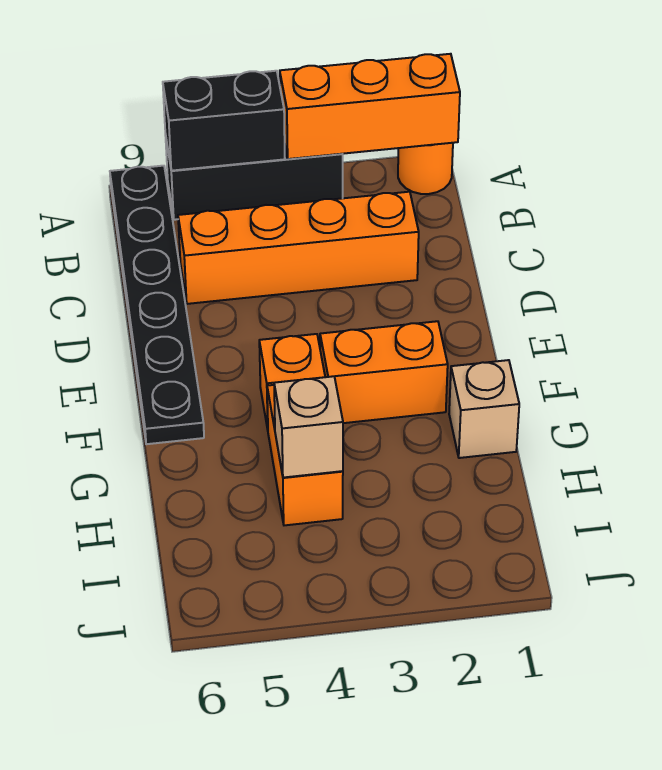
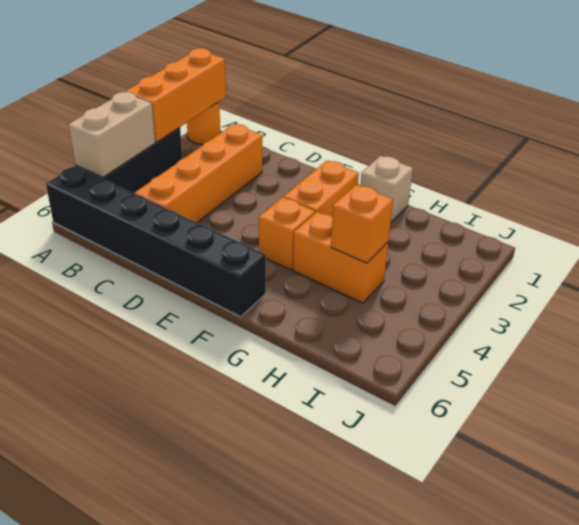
black brick A4:A5 level 2 -> tan brick A4:A5 level 2
black plate A6:F6 level 1 -> black brick A6:F6 level 1
tan brick H4 level 2 -> orange brick H4 level 2

